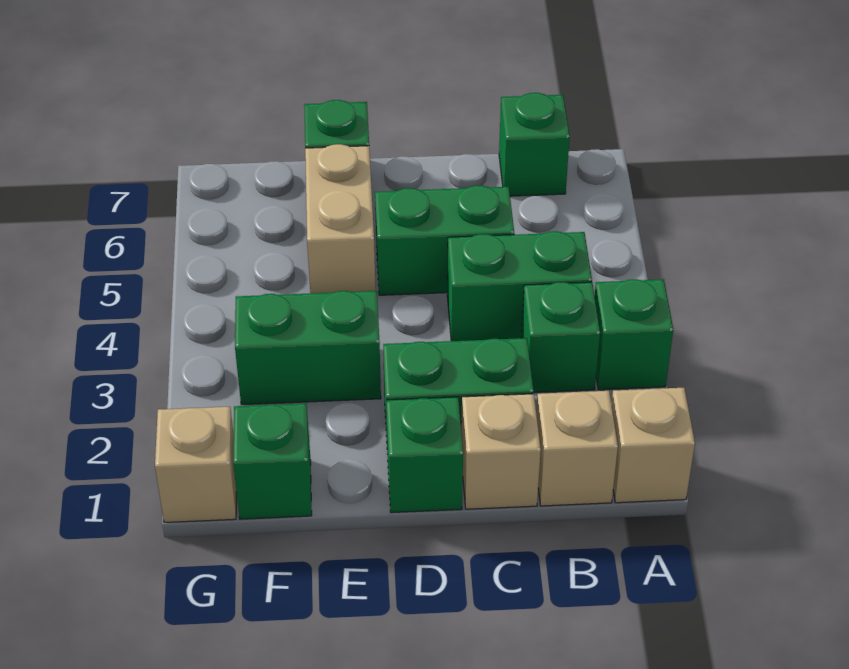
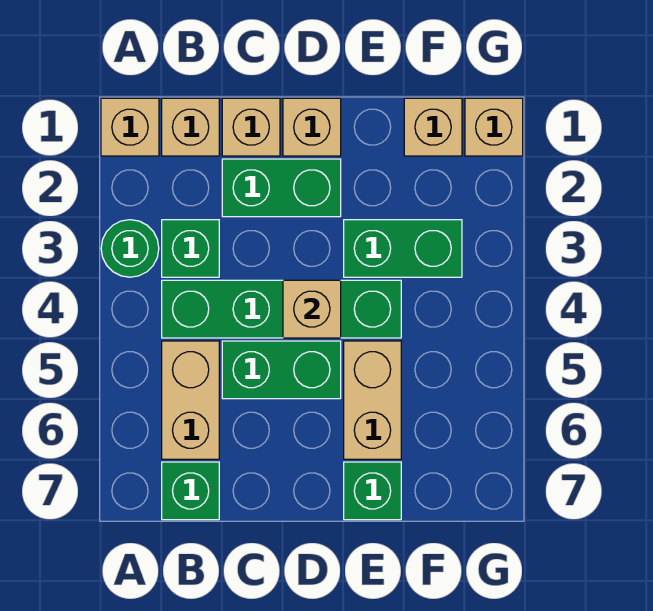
green brick A3 level 1 -> green round brick A3 level 1
green brick B4:C4 level 1 -> green brick B4:E4 level 1
none -> tan brick B5:B6 level 1
green brick D1 level 1 -> tan brick D1 level 1
none -> tan brick D4 level 2
green brick F1 level 1 -> tan brick F1 level 1

